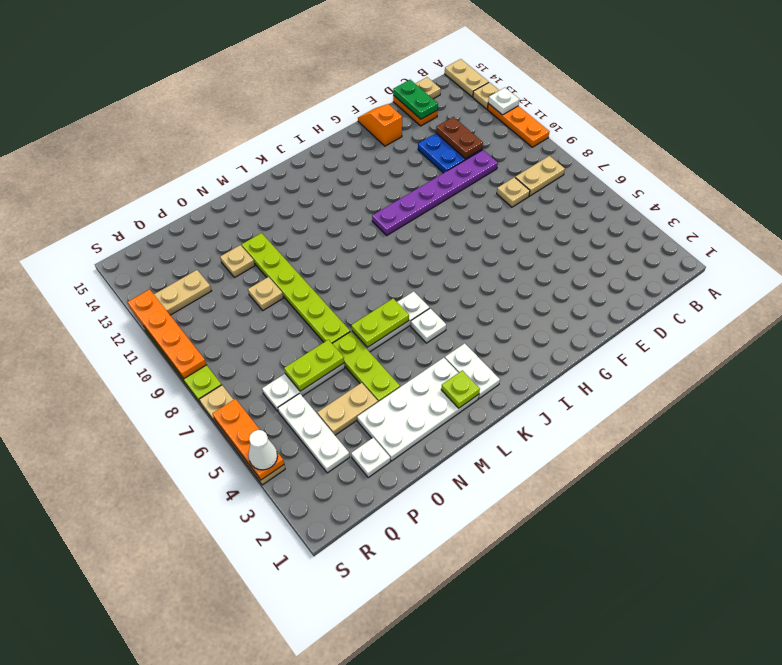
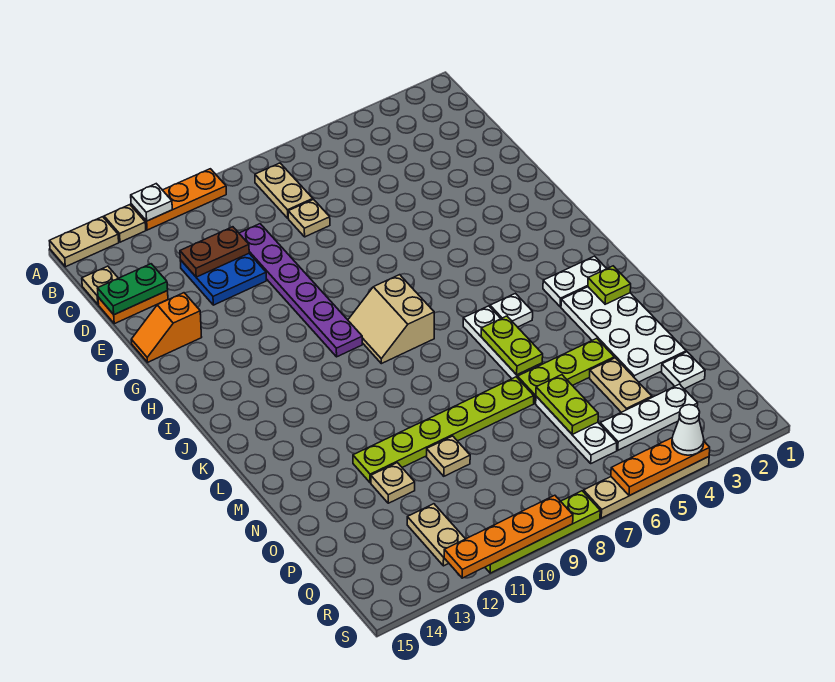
none -> tan slope I8:J9 level 1 top 8

